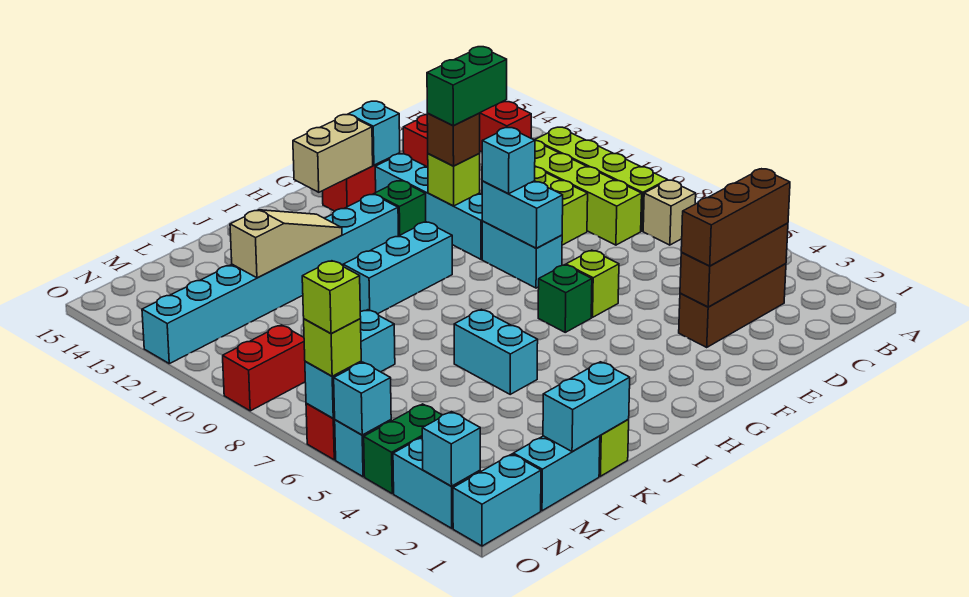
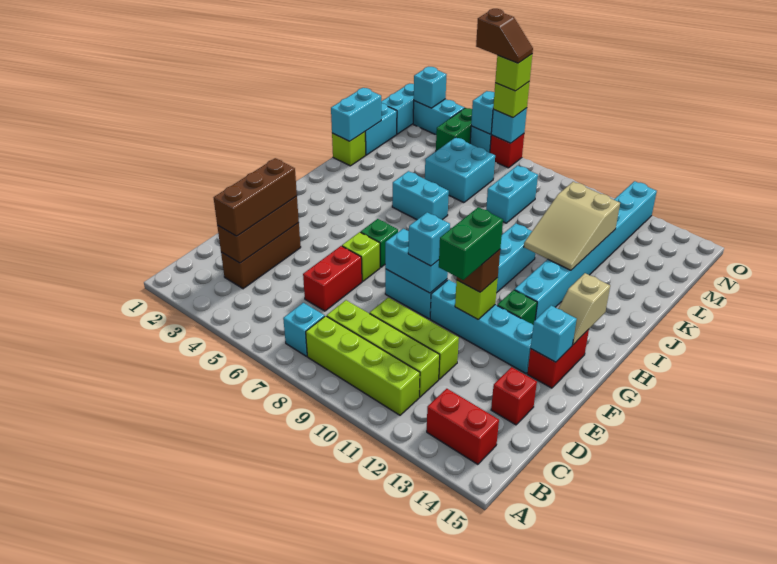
tan brick B7 level 1 -> cyan brick B7 level 1
tan brick G14:H14 level 2 -> tan slope G14:H14 level 2 top H
tan slope J12:L12 level 2 top L -> tan slope J11:L12 level 2 top L
none -> cyan brick L5:M6 level 1
red brick N9:O9 level 1 -> red brick D6:E6 level 1
none -> brown slope O5:O6 level 5 top 5

